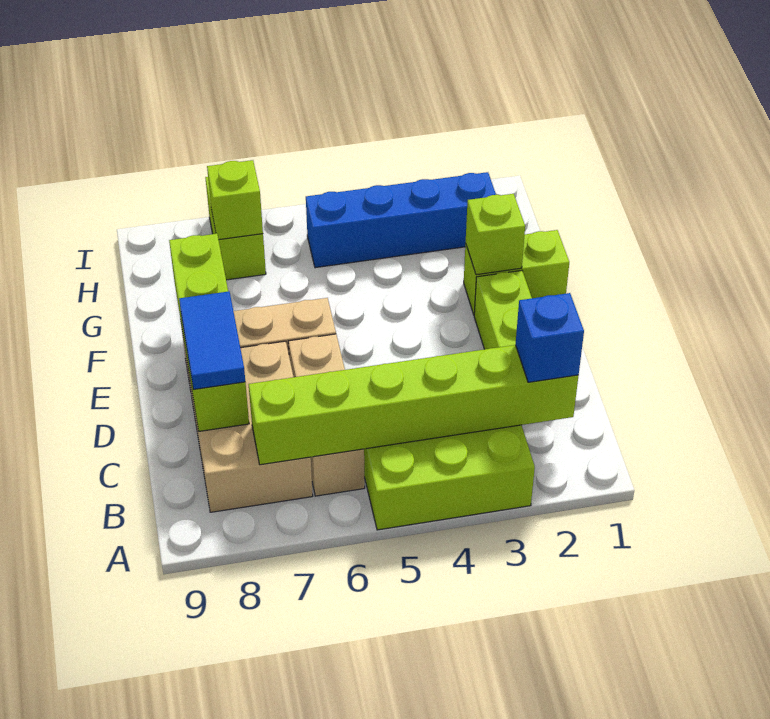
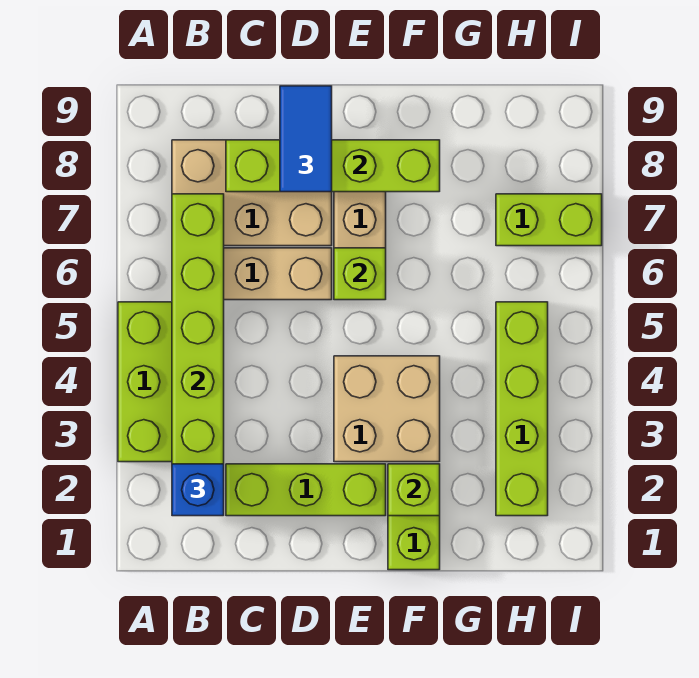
blue tile C8:D8 level 3 -> blue tile D8:D9 level 3
none -> tan brick E3:F4 level 1
blue brick H2:H5 level 1 -> lime brick H2:H5 level 1
lime brick H7 level 2 -> lime brick E6 level 2

